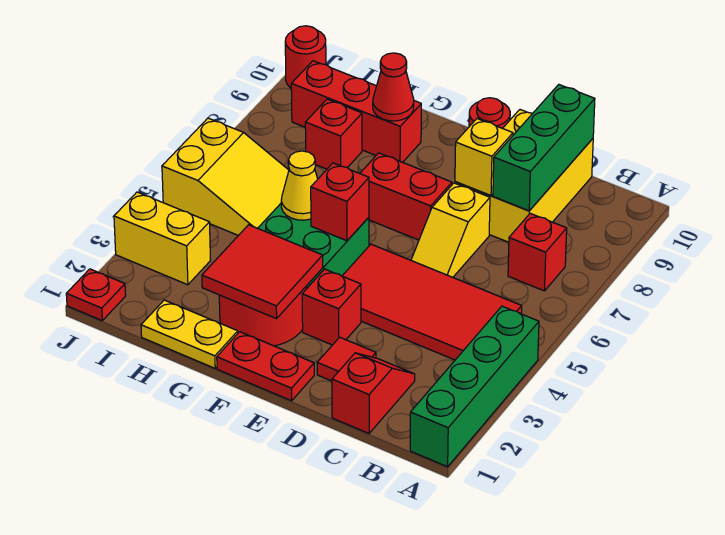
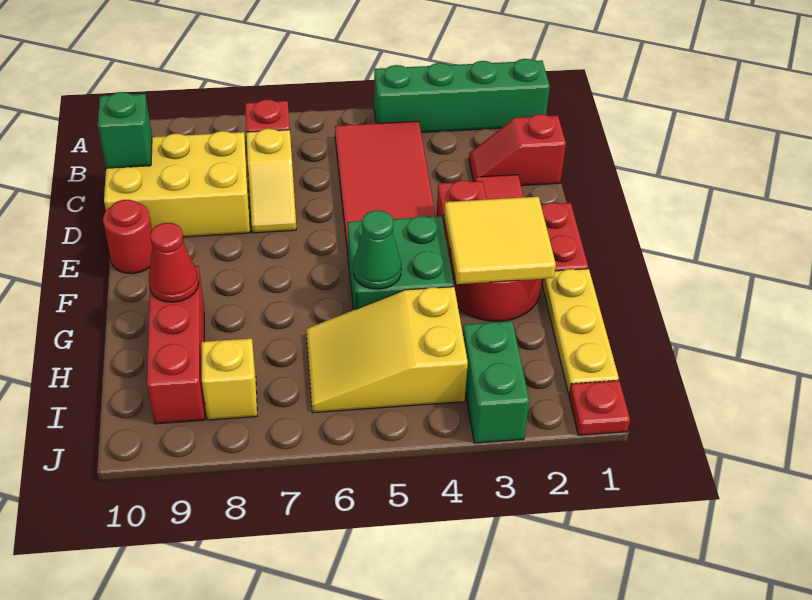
green brick C8:C10 level 2 -> green brick C10 level 2
yellow slope D6:D7 level 1 top 7 -> yellow slope C7:D7 level 1 top C
yellow brick D8 level 2 -> yellow brick I8 level 1
red brick E7:F7 level 1 -> none
red tile F2:G3 level 2 -> yellow tile F2:G3 level 2
red brick F5 level 2 -> none
yellow plate G1:H1 level 1 -> yellow plate G1:I1 level 1
yellow cone G5 level 2 -> green cone G5 level 2
yellow slope H5:J6 level 1 top J -> yellow slope H4:I6 level 1 top 4
red brick H8 level 1 -> none
yellow brick I3:J3 level 1 -> green brick I3:J3 level 1
red round brick J10 level 1 -> none

